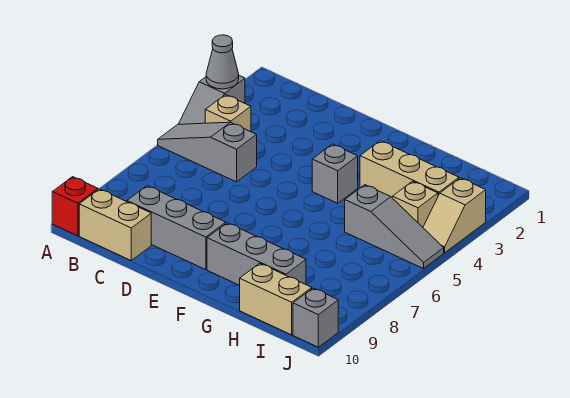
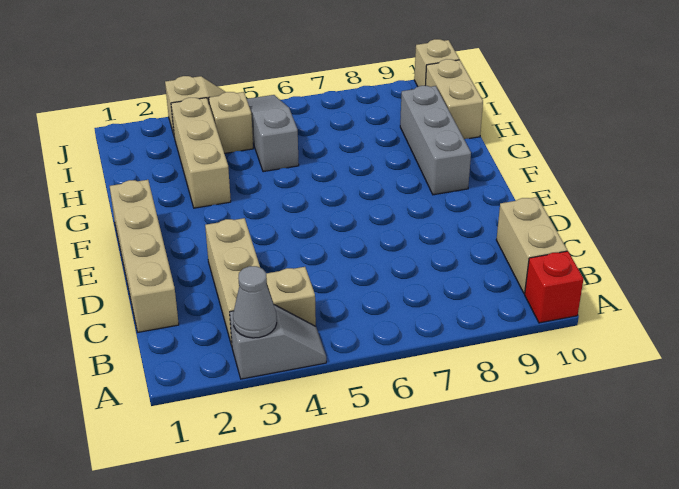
grey slope A5:C5 level 1 top C -> none
none -> tan brick B3:D3 level 1
none -> tan brick C1:F1 level 1
grey brick C9:E9 level 1 -> none
grey brick F4 level 1 -> none
grey brick J10 level 1 -> tan brick J10 level 1

